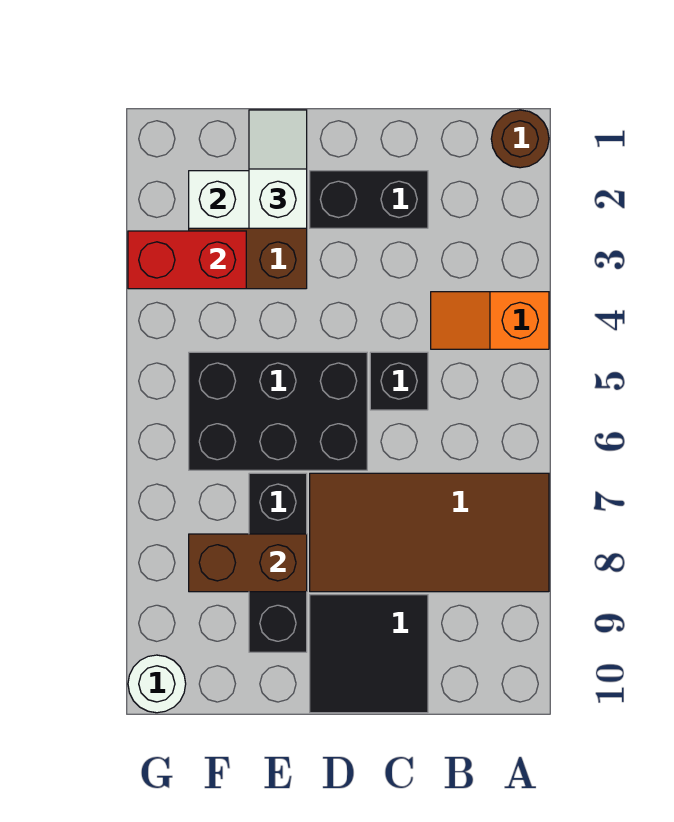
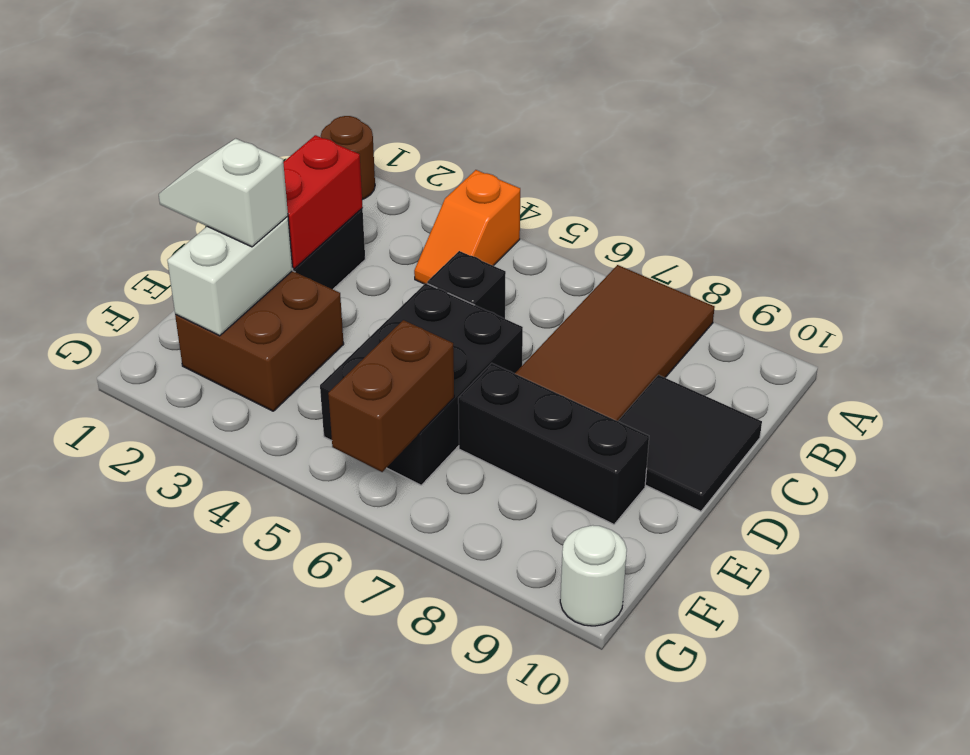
brown brick E8:F8 level 2 -> brown brick F6:G6 level 2
red brick F3:G3 level 2 -> red brick C2:D2 level 2

